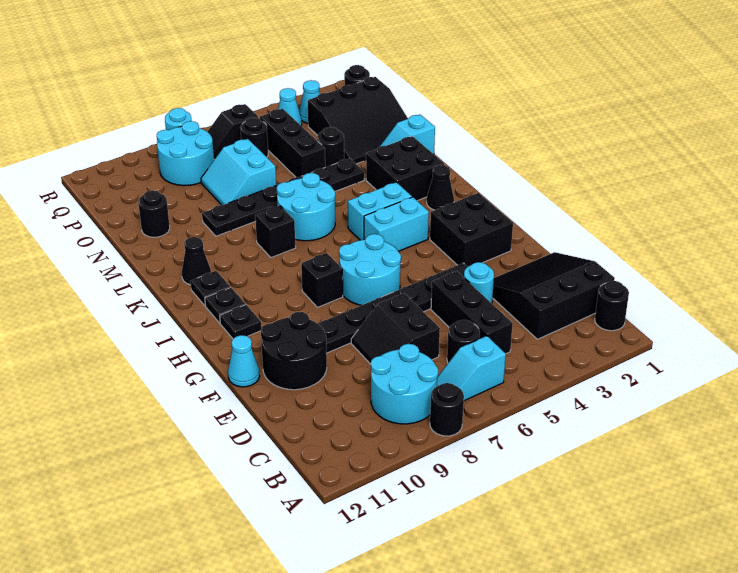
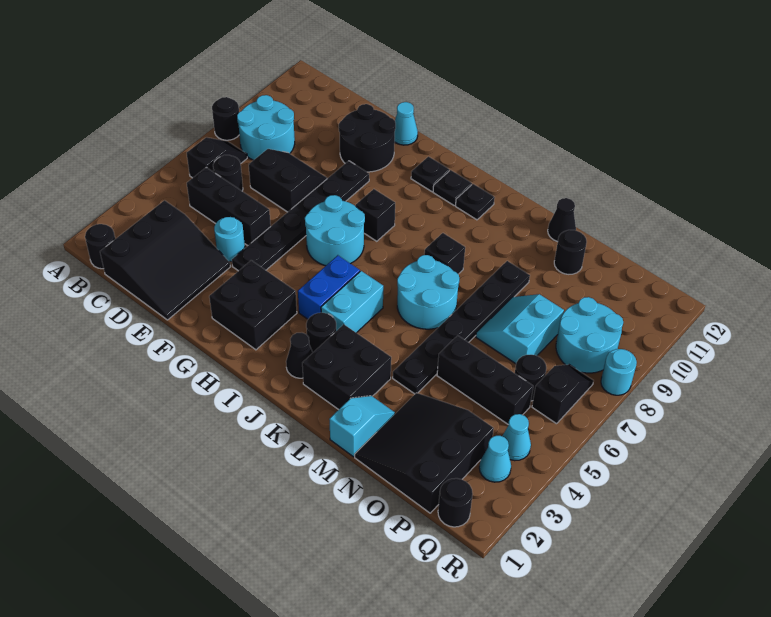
cyan slope B6:B7 level 1 top 6 -> black slope B6:B7 level 1 top 6
cyan brick I4:I5 level 1 -> blue brick I4:I5 level 1
black cone K11 level 1 -> black cone M12 level 1
black round brick N4 level 1 -> black round brick J3 level 1
cyan slope N7:O8 level 1 top 7 -> cyan slope N7:O8 level 1 top O

